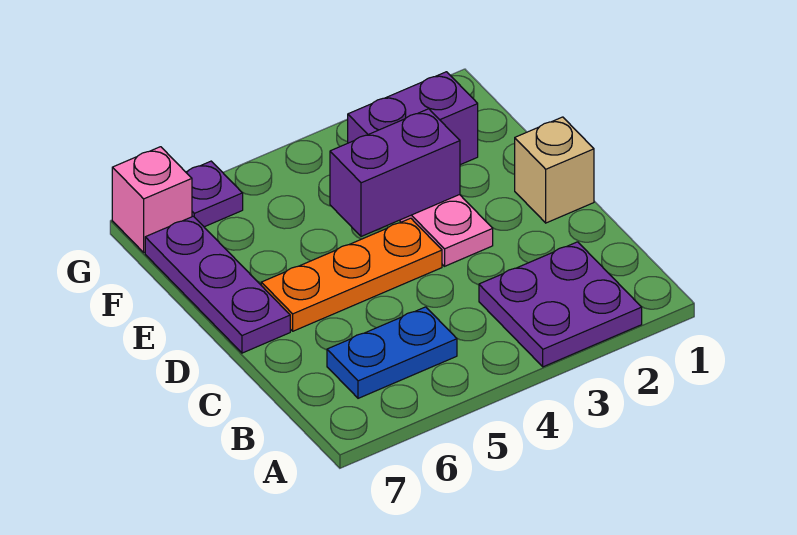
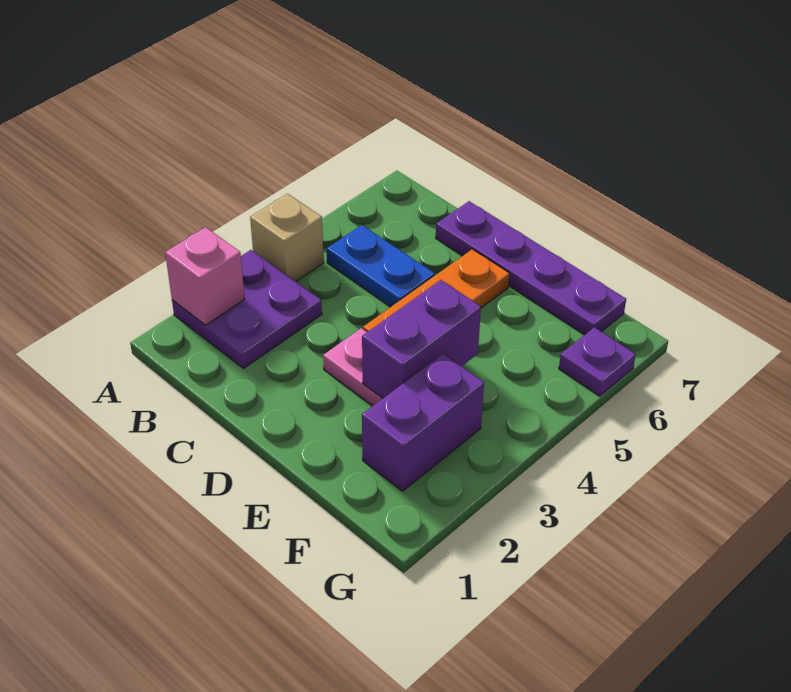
blue plate B5:B6 level 1 -> blue plate B5:C5 level 1
tan brick D1 level 1 -> tan brick A4 level 1
purple plate D7:F7 level 1 -> purple plate C7:F7 level 1
pink brick G7 level 1 -> pink brick A2 level 2

